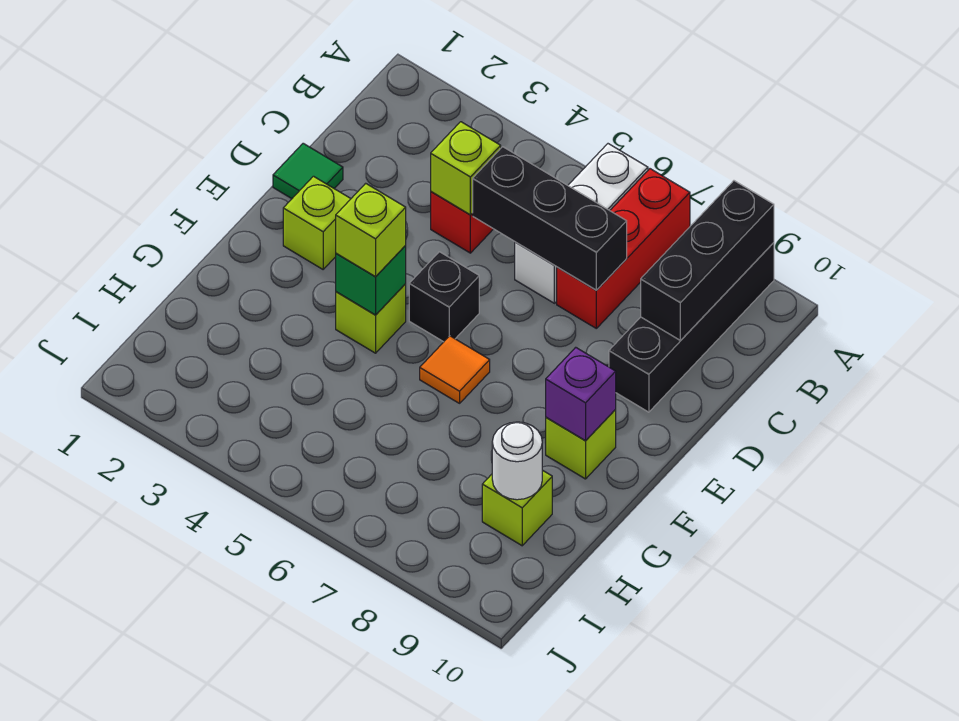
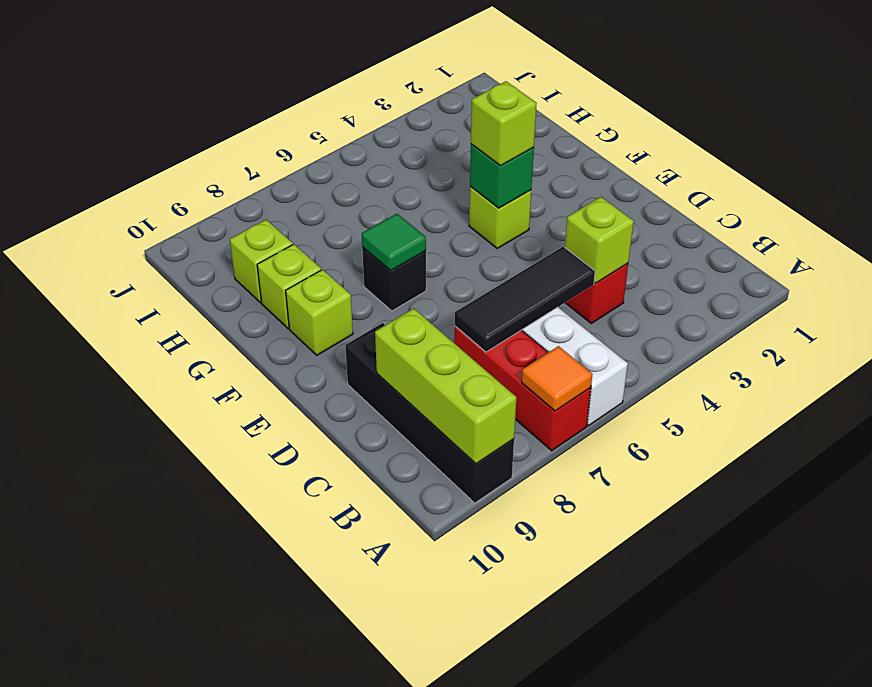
black brick A9:C9 level 2 -> lime brick A9:C9 level 2
black brick C5:C7 level 2 -> black tile C5:C7 level 2
green tile D1 level 1 -> green tile F7 level 2
lime brick E2 level 1 -> lime brick G9 level 1
black brick E5 level 1 -> black brick F7 level 1
orange tile F6 level 1 -> orange tile A7 level 2
purple brick F9 level 2 -> none
white round brick H9 level 2 -> none

